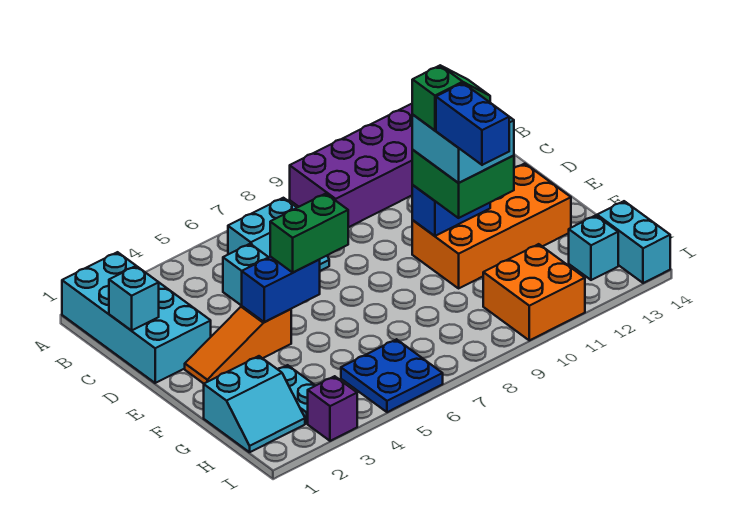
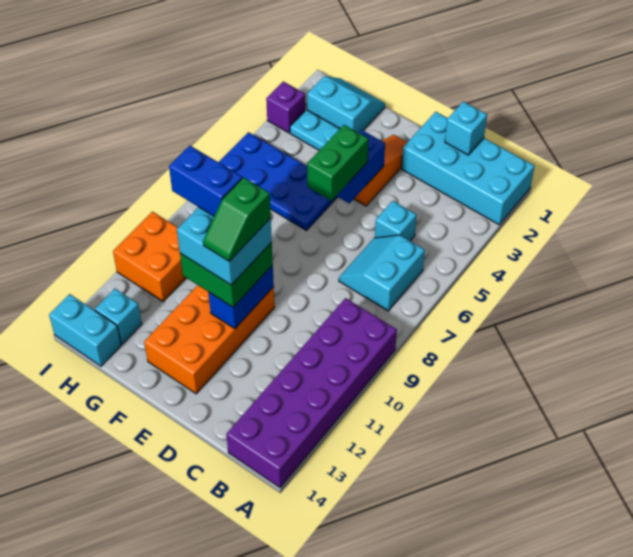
cyan slope G1:H2 level 1 top G -> cyan slope G1:H2 level 1 top 2
blue plate H5:I6 level 1 -> blue plate F5:I6 level 1

